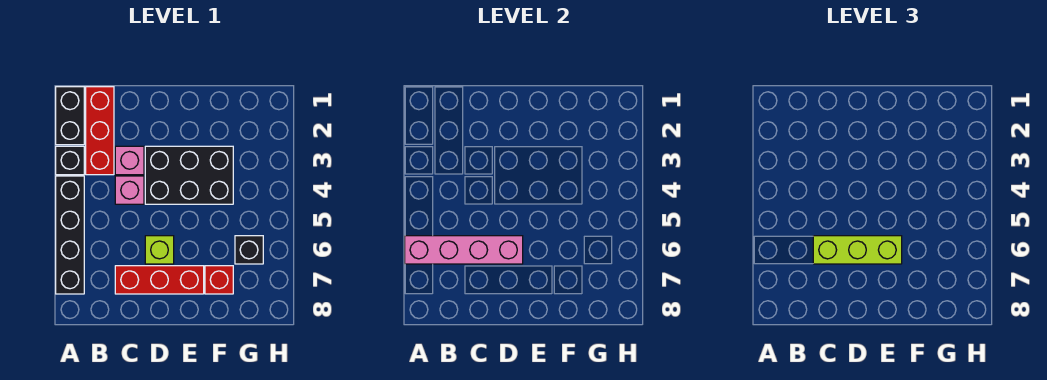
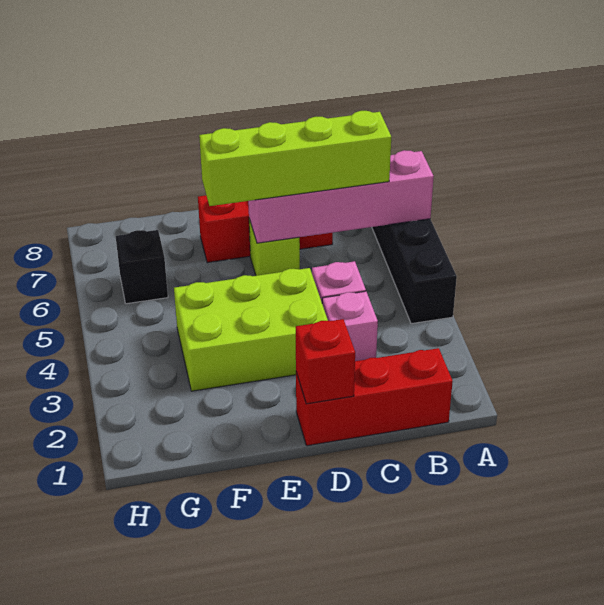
black brick A1:A2 level 1 -> none
black brick A3 level 1 -> none
red brick B1:B3 level 1 -> red brick B1:D1 level 1
lime brick C6:E6 level 3 -> lime brick B6:E6 level 3
black brick D3:F4 level 1 -> lime brick D3:F4 level 1
red brick F7 level 1 -> red brick D1 level 2

